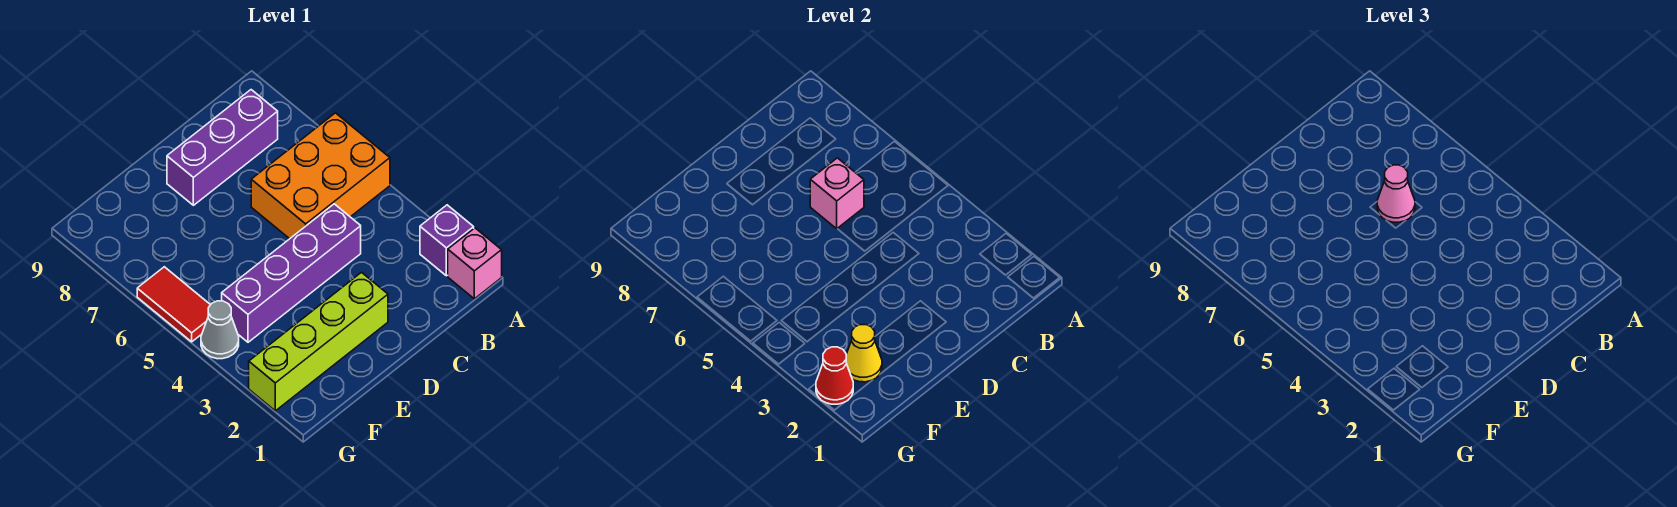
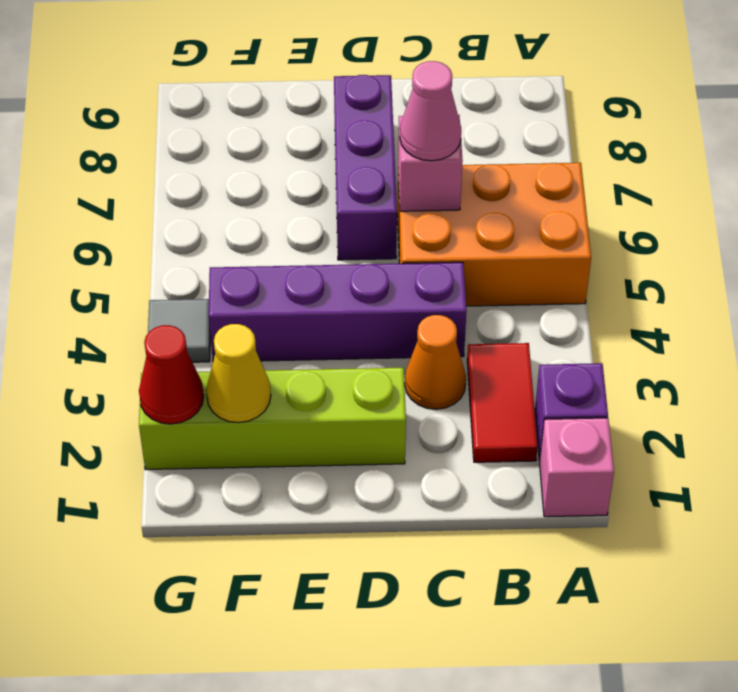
purple brick B8:D8 level 1 -> purple brick D6:D8 level 1
none -> orange cone C3 level 1
grey cone G4 level 1 -> grey tile G4 level 1
red tile G5:G6 level 1 -> red tile B2:B3 level 1

